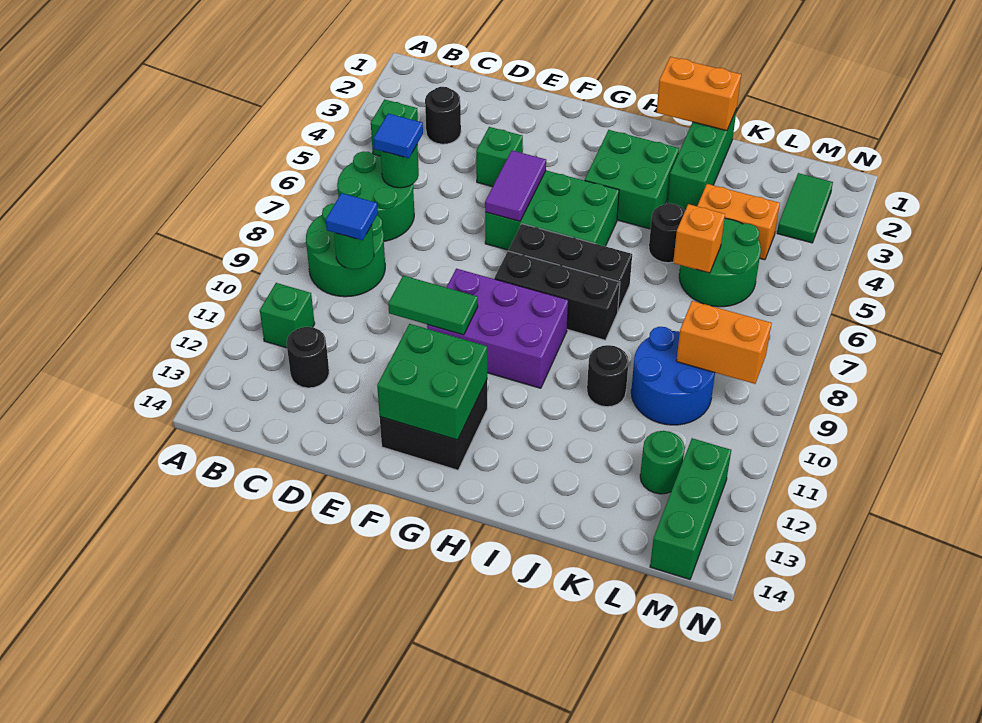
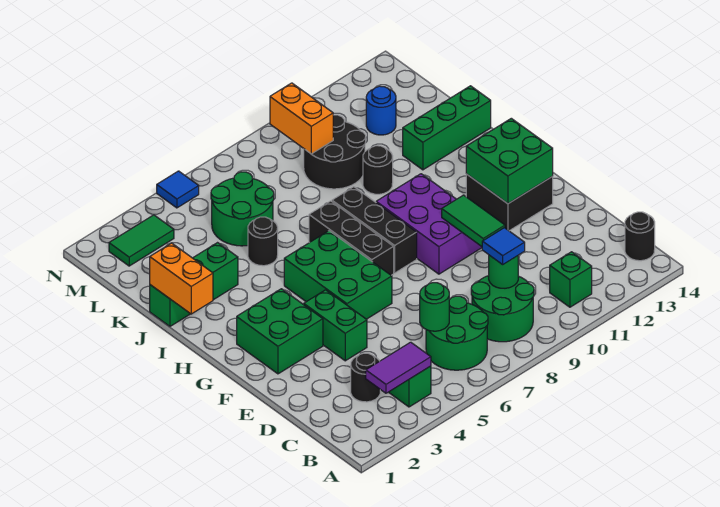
blue tile C6 level 3 -> blue tile N5 level 1
black round brick C12 level 1 -> black round brick B14 level 1
green brick E4 level 1 -> green brick E4:F4 level 1
purple tile F5:F6 level 2 -> purple tile B3:B4 level 2
green brick H3:I4 level 1 -> green brick F2:G3 level 1
orange brick K4:L4 level 1 -> none
orange brick K6 level 2 -> none
blue round brick K9:L10 level 1 -> black round brick K9:L10 level 1
green round brick L12 level 1 -> blue round brick L12 level 1
green brick M12:M14 level 1 -> green brick J12:J14 level 1

